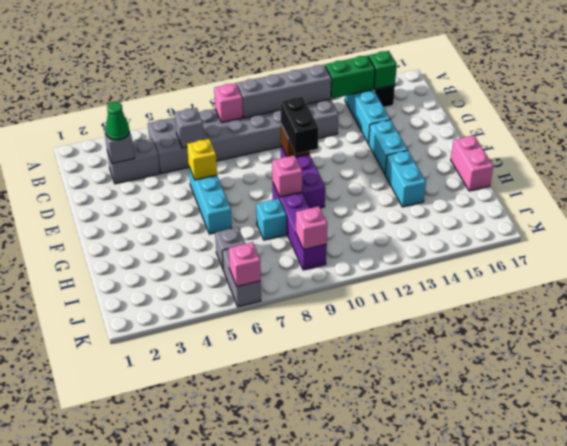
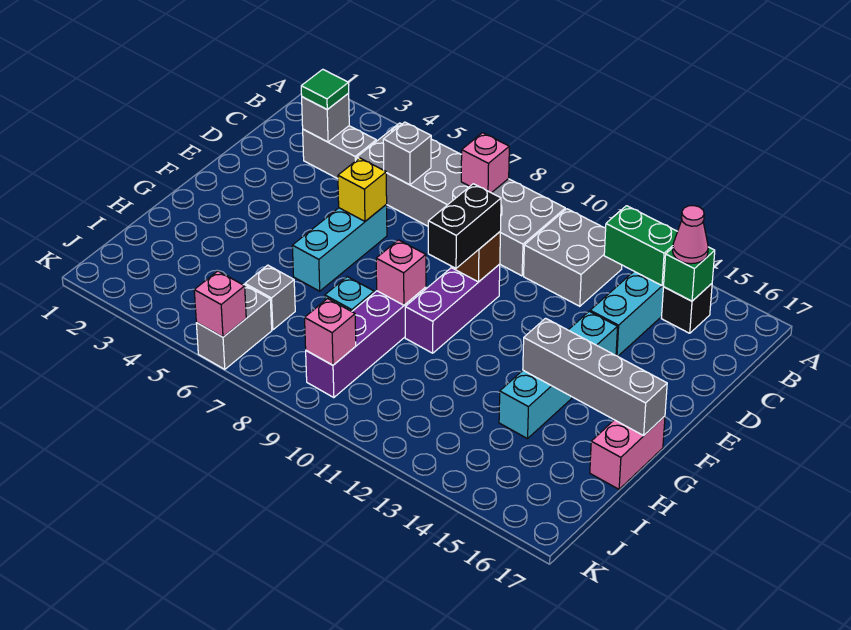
grey brick B9:B12 level 2 -> grey brick G14:G17 level 2
none -> pink cone B15 level 3
green cone C3 level 3 -> green tile C3 level 3

